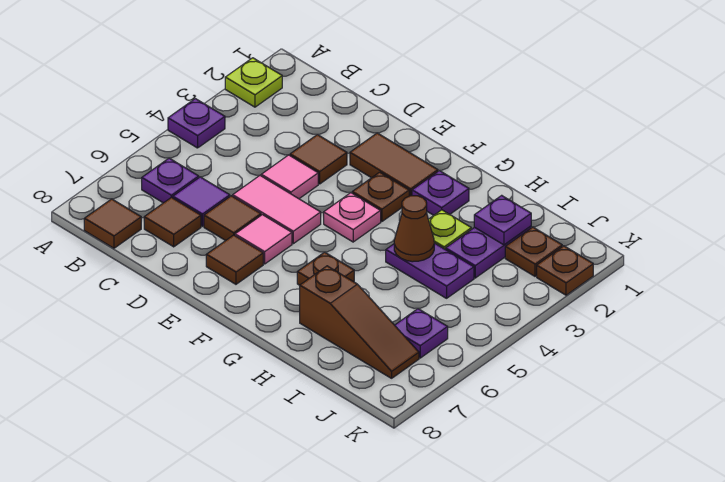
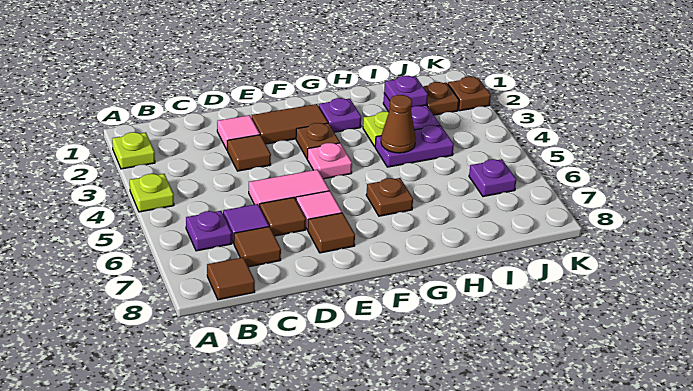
purple plate A4 level 1 -> lime plate A4 level 1
pink tile D4 level 1 -> pink tile D2 level 1
brown slope H7:J7 level 1 top H -> none

